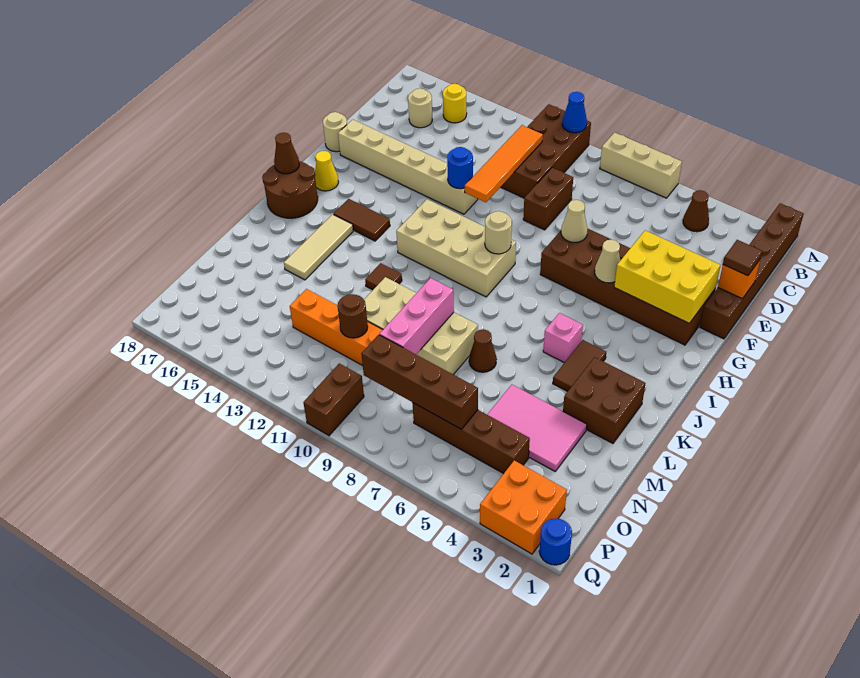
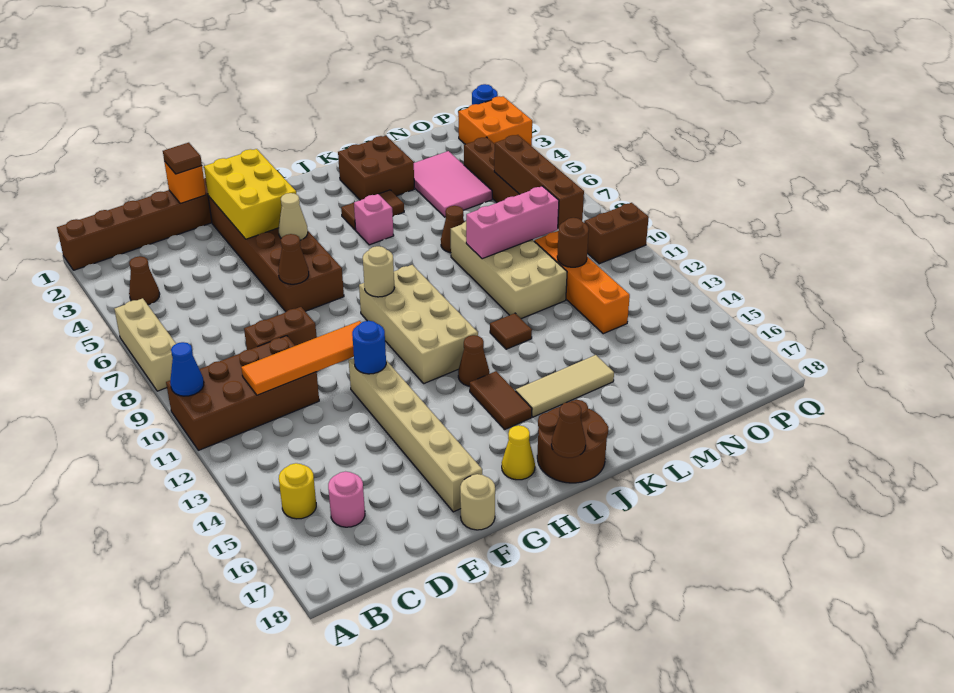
tan round brick C16 level 1 -> pink round brick C16 level 1
tan cone F7 level 2 -> brown cone F7 level 2
none -> brown cone I13 level 1

